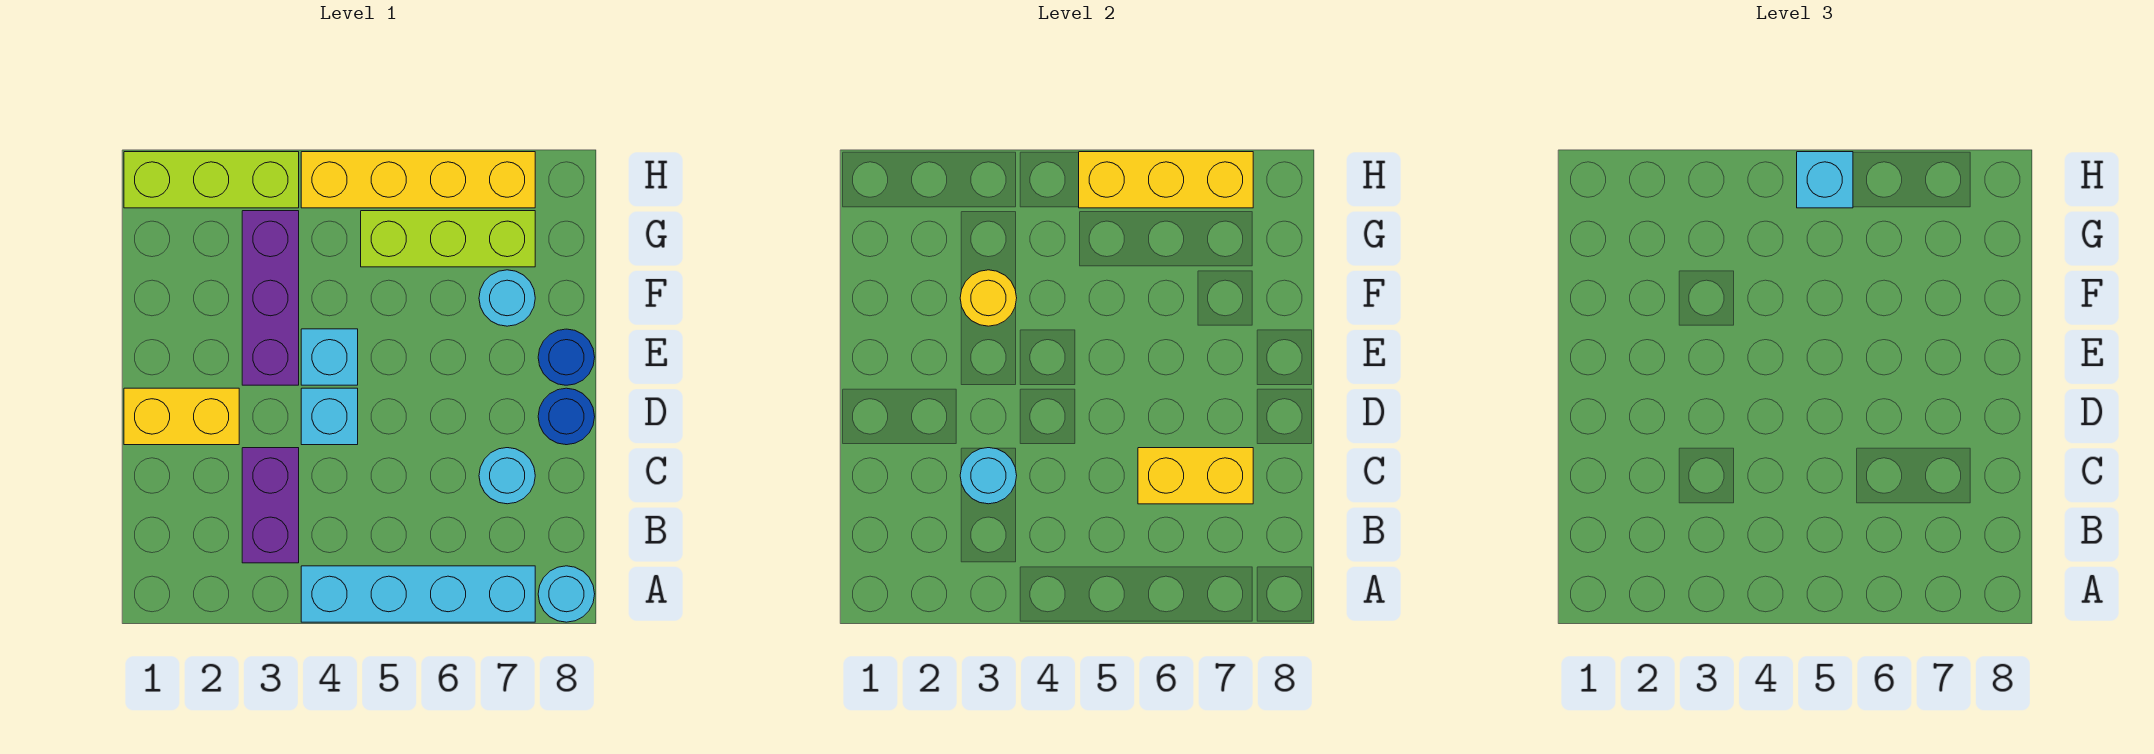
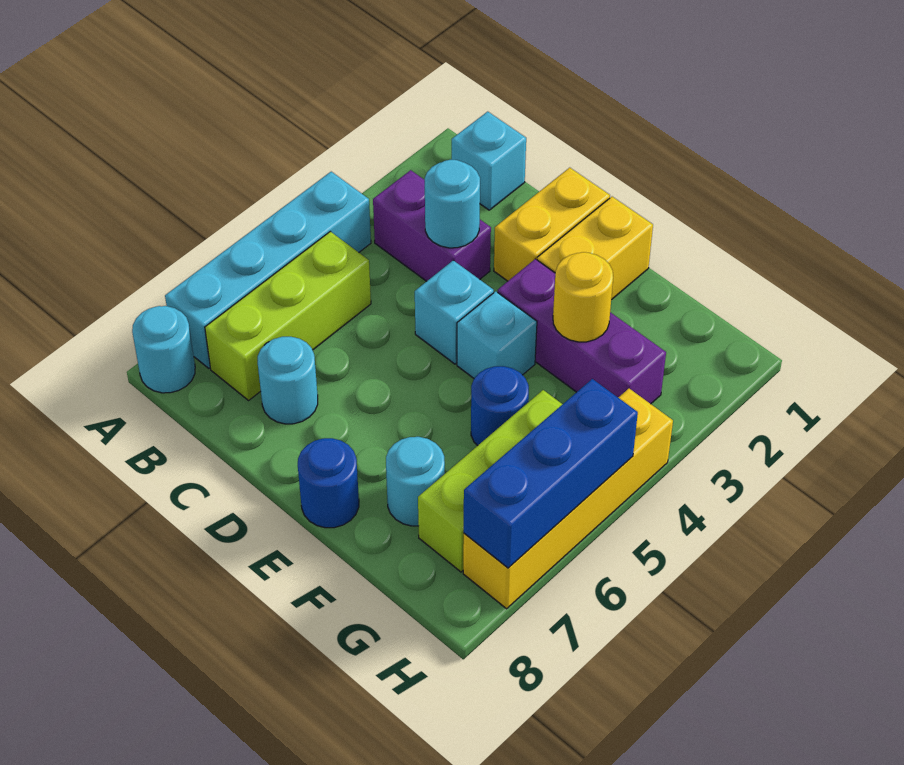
yellow brick C6:C7 level 2 -> yellow brick E1:E2 level 1
blue round brick D8 level 1 -> blue round brick F5 level 1
lime brick H1:H3 level 1 -> lime brick B5:B7 level 1
yellow brick H5:H7 level 2 -> blue brick H5:H7 level 2
cyan brick H5 level 3 -> cyan brick B1 level 1

